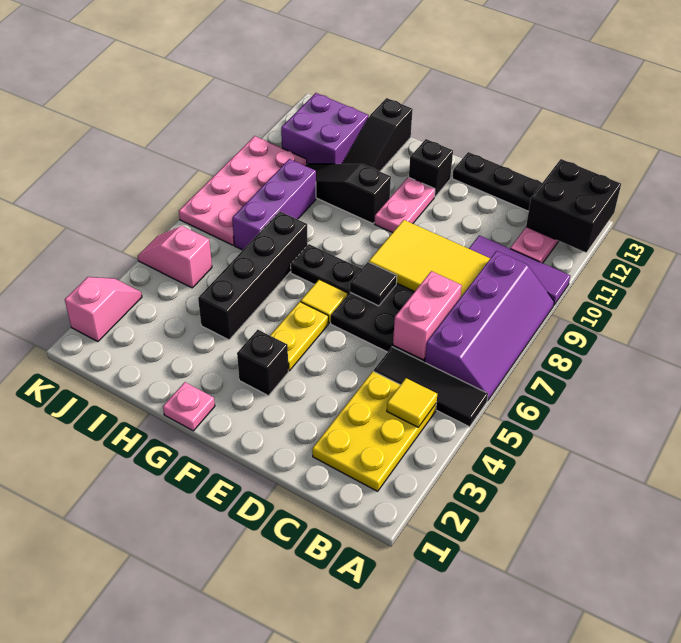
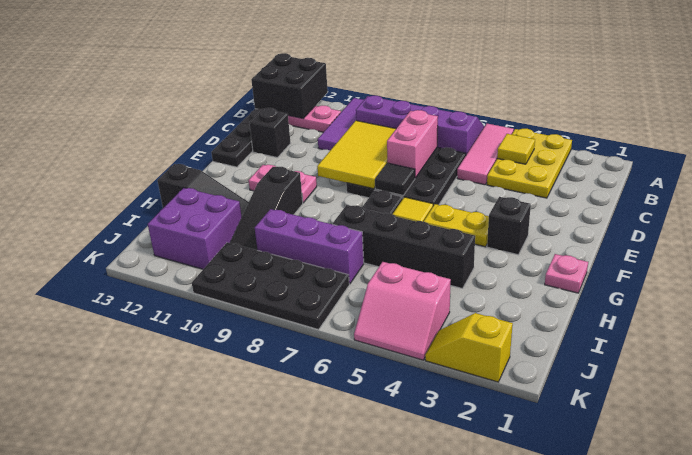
black tile A5:C5 level 1 -> pink tile A5:C5 level 1
yellow plate B2:C4 level 1 -> yellow plate A3:C4 level 1
pink brick C6:C7 level 2 -> pink brick C7:D7 level 2
black brick F12 level 1 -> black brick D12 level 1
pink slope J5:K5 level 1 top J -> pink slope J4:K5 level 1 top J
pink plate J7:K10 level 1 -> black plate J7:K10 level 1
pink slope K2:K3 level 1 top 2 -> yellow slope K2:K3 level 1 top 2

